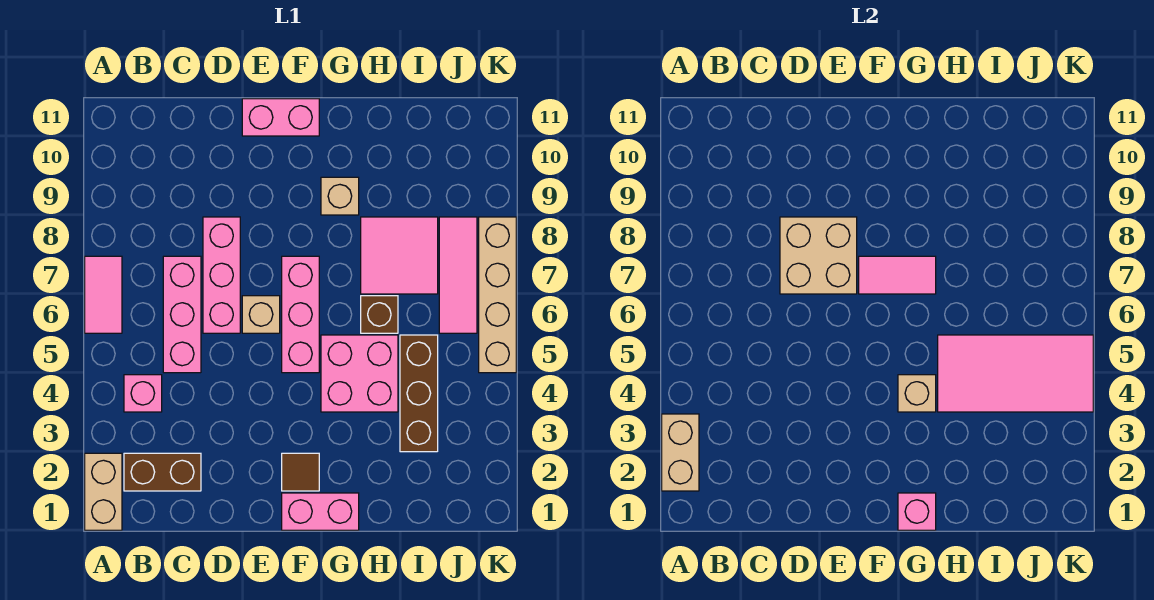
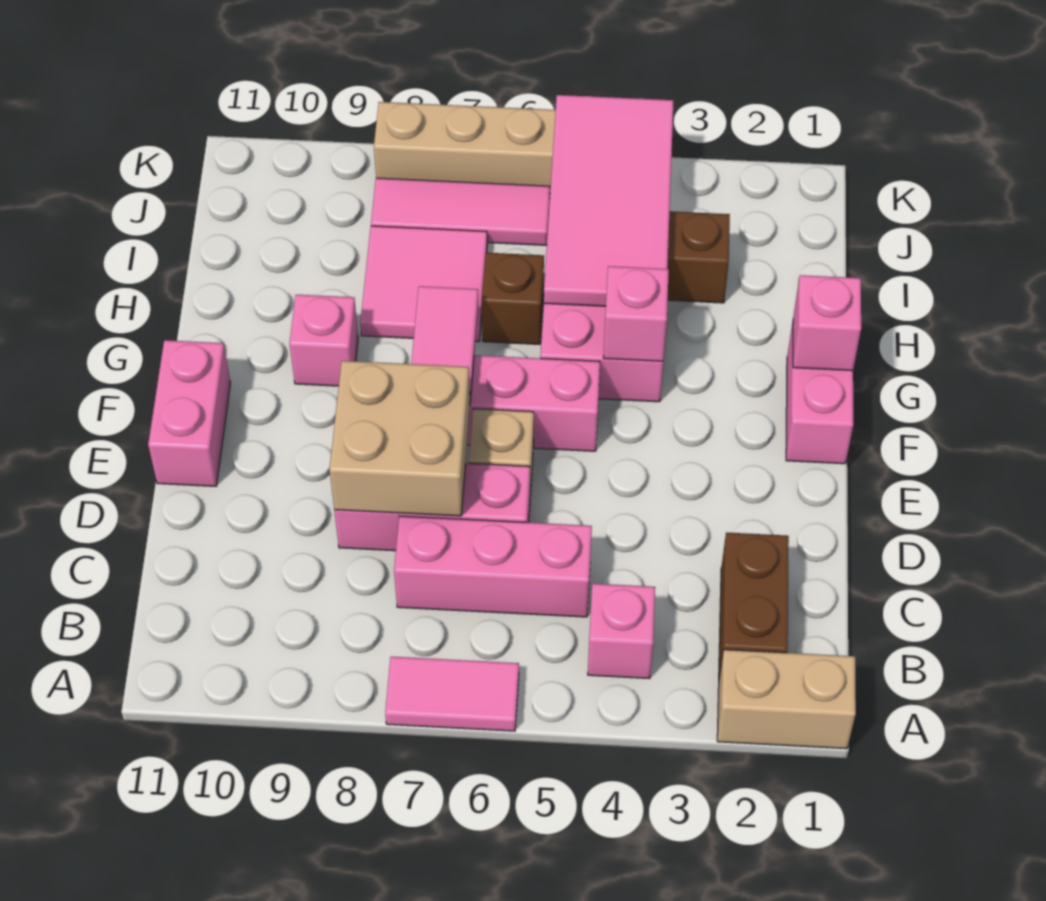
tan brick A2:A3 level 2 -> none
brown tile F2 level 1 -> none
tan brick G4 level 2 -> pink brick G4 level 2
tan brick G9 level 1 -> pink brick G9 level 1

